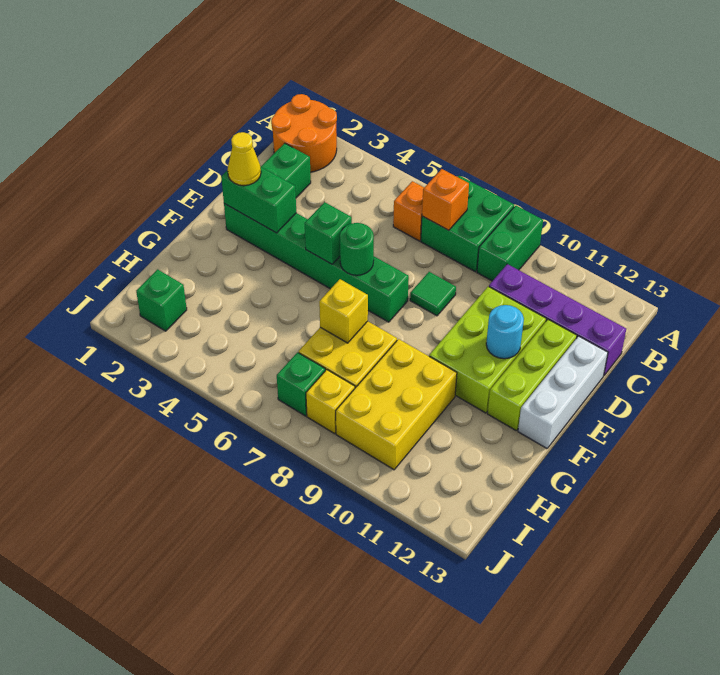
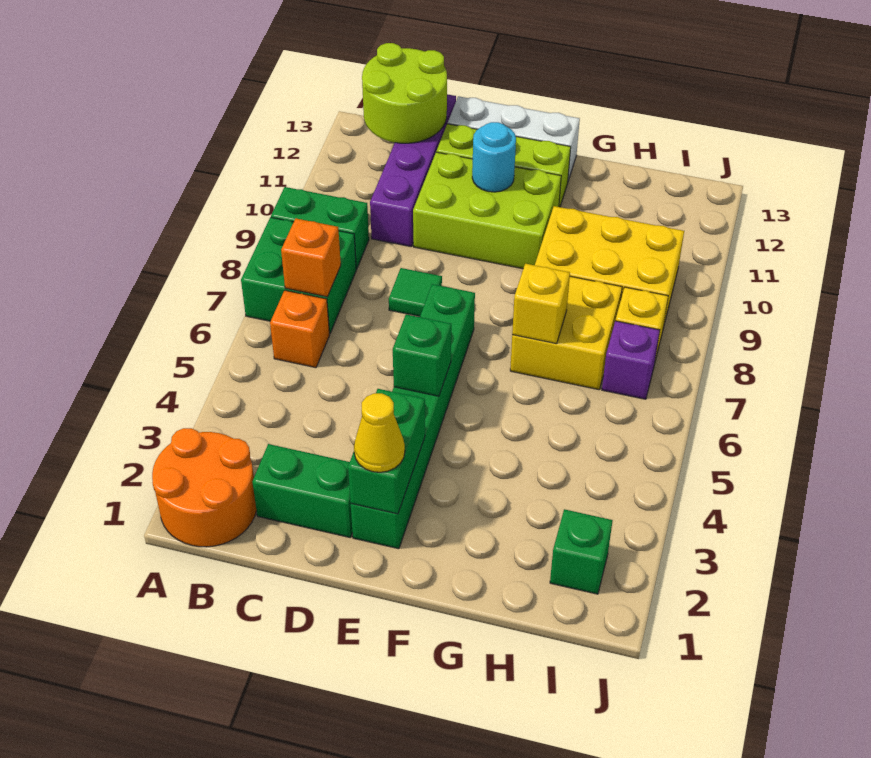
none -> lime round brick B12:C13 level 2
green round brick E6 level 2 -> none
green brick I7 level 1 -> purple brick I7 level 1

